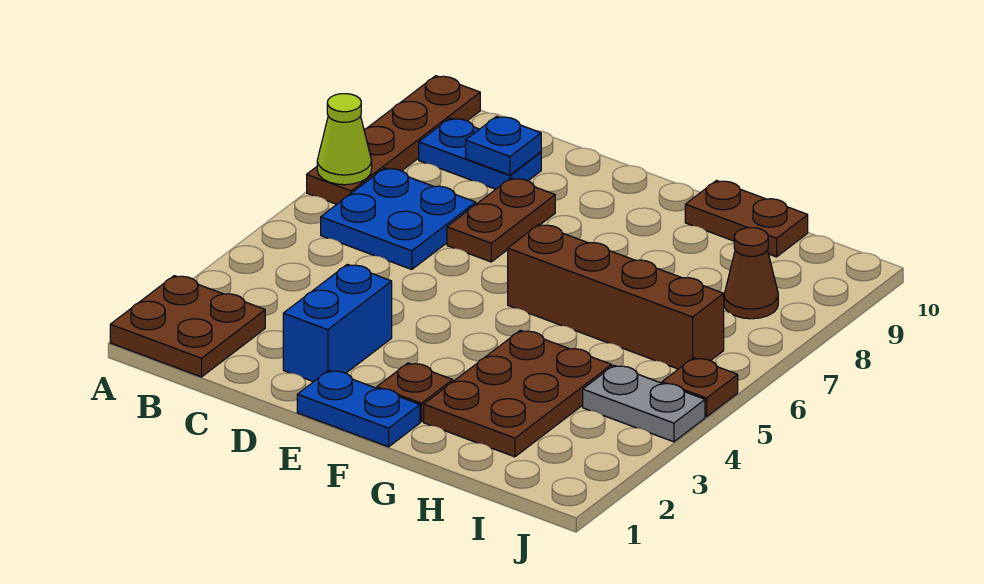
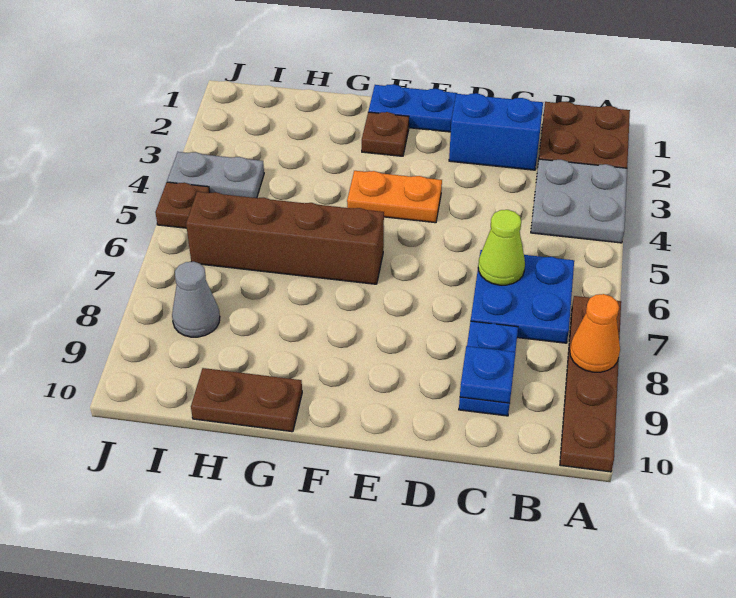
none -> grey plate A3:B4 level 1
lime cone A7 level 2 -> lime cone C6 level 2
none -> orange cone A8 level 2
blue plate B9:C9 level 1 -> blue plate C8:C9 level 1
blue brick D2:D3 level 1 -> blue brick C2:D2 level 1
brown plate D7:D8 level 1 -> none
none -> orange plate E4:F4 level 1
brown plate G2:H4 level 1 -> none
brown cone I8 level 1 -> grey cone I8 level 1

